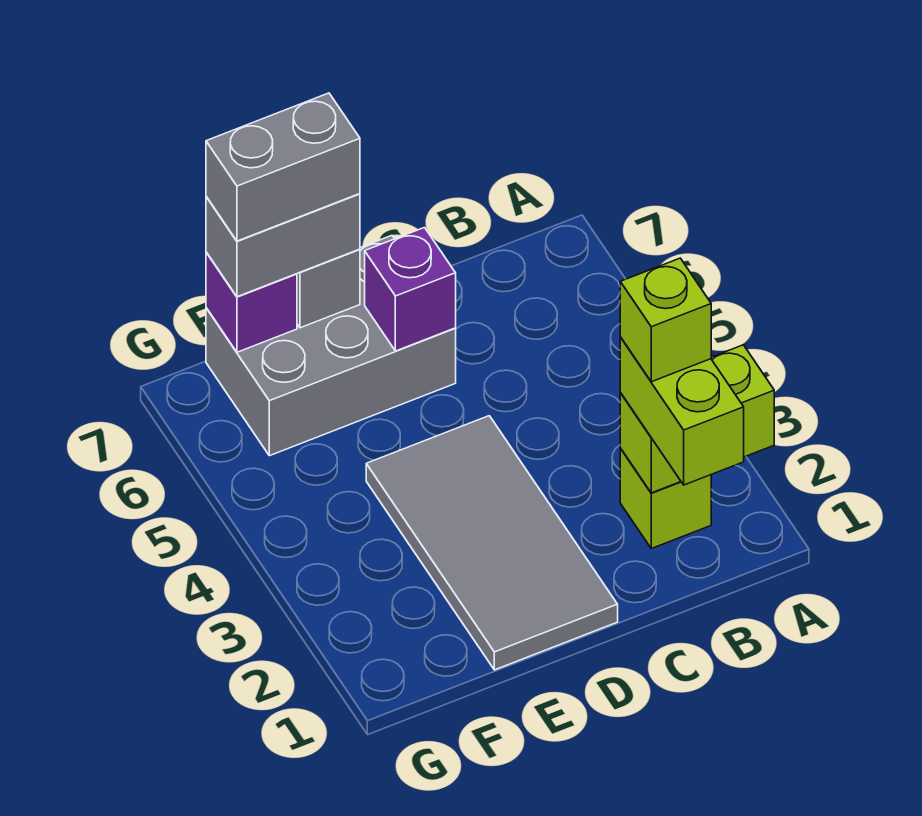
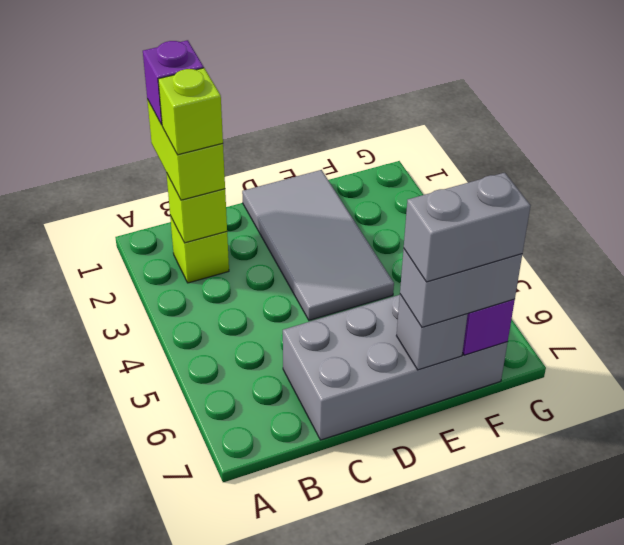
lime brick A2:B2 level 2 -> lime brick B2 level 2
grey brick D6:F7 level 1 -> grey brick C6:F7 level 1
purple brick D6 level 2 -> purple brick B1 level 4

